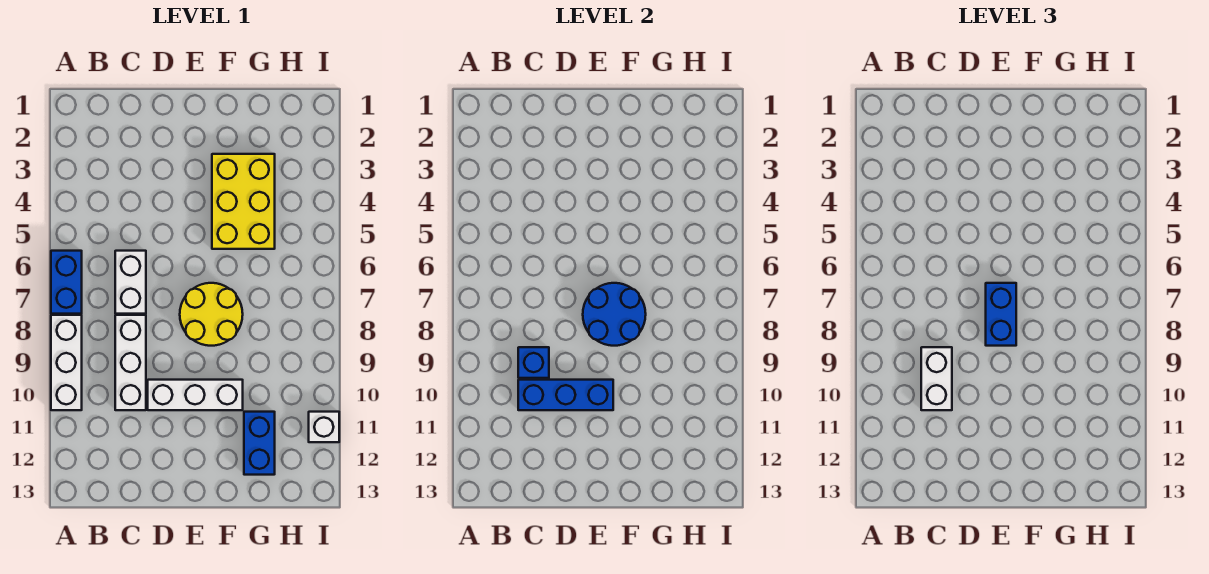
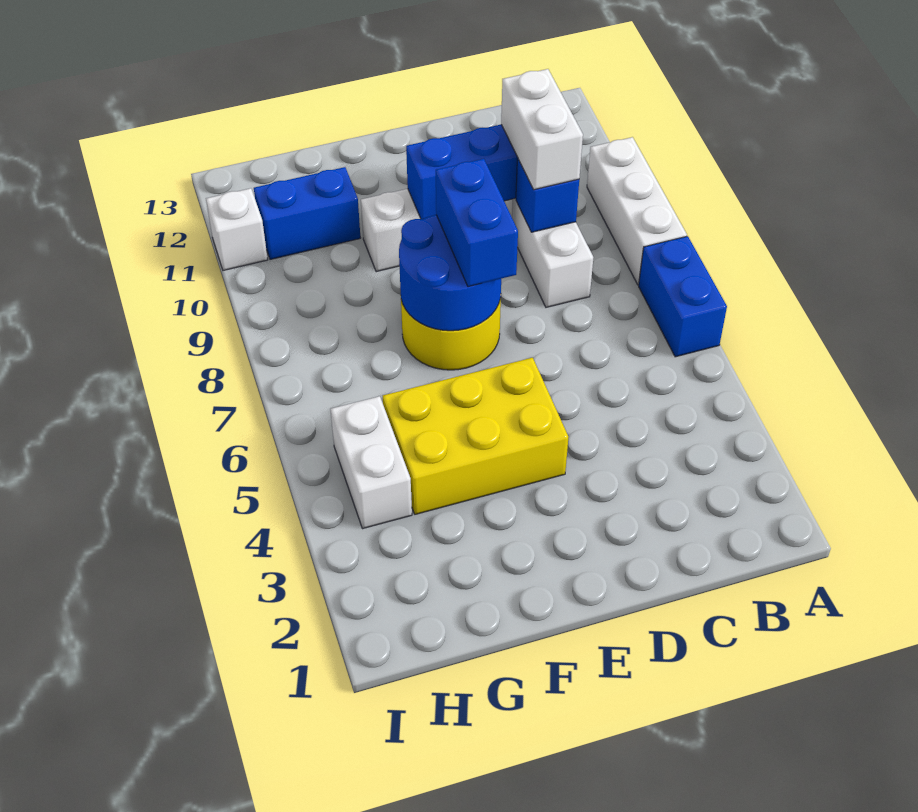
white brick C6:C7 level 1 -> white brick H4:H5 level 1
yellow brick F3:G5 level 1 -> yellow brick E4:G5 level 1
blue brick G11:G12 level 1 -> blue brick G11:H11 level 1

